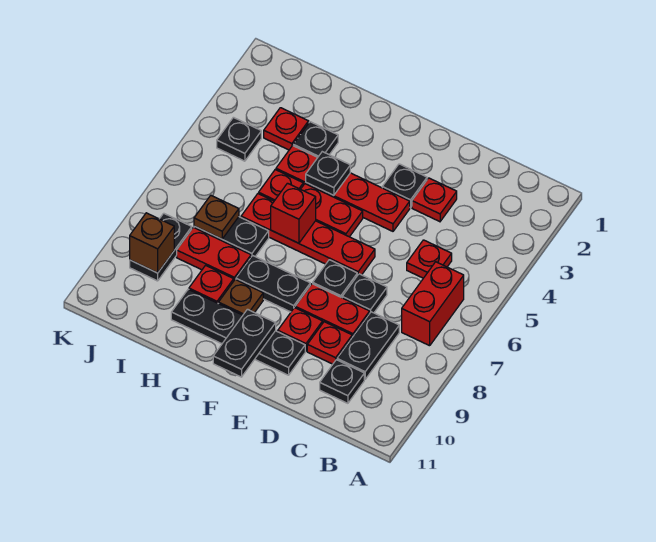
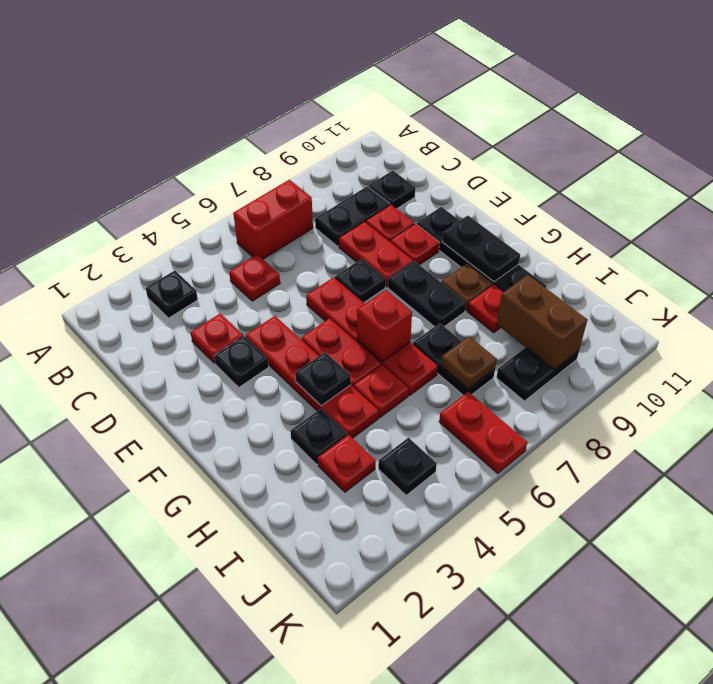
black plate D7 level 1 -> black plate B3 level 1
black plate F10:F11 level 2 -> black plate F10:G10 level 2
red plate H8:I8 level 1 -> red plate J6:K6 level 1
brown brick J9 level 2 -> brown brick I9:J9 level 2

